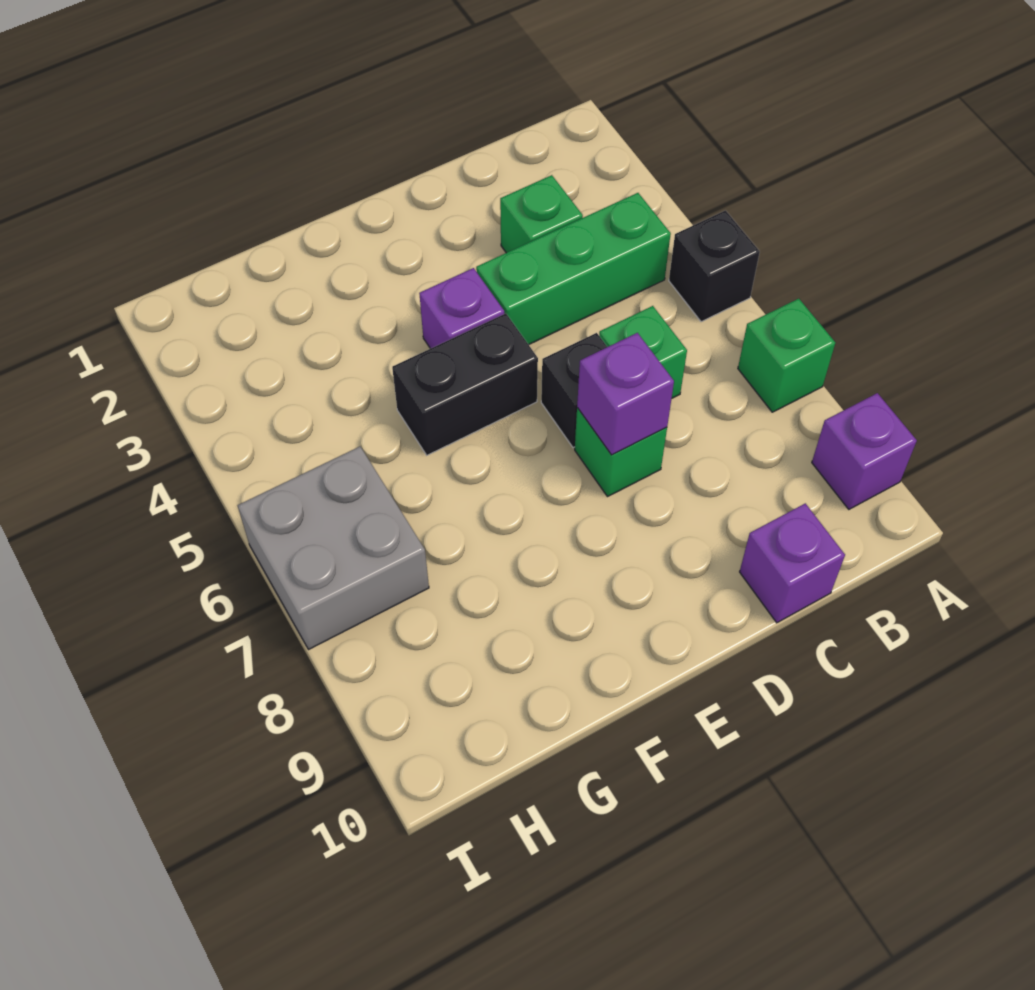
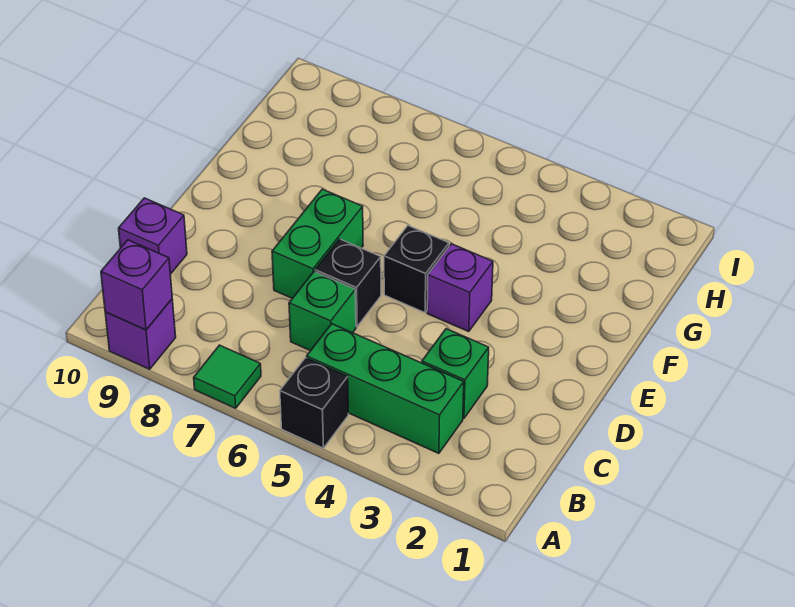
green brick A7 level 1 -> green tile A7 level 1
green brick B4:D4 level 1 -> green brick B3:B5 level 1
green brick D7 level 1 -> green brick D7:E7 level 1
purple brick D7 level 2 -> purple brick A9 level 2
black brick E5:F5 level 1 -> black brick E5 level 1
grey brick H6:I7 level 1 -> none

